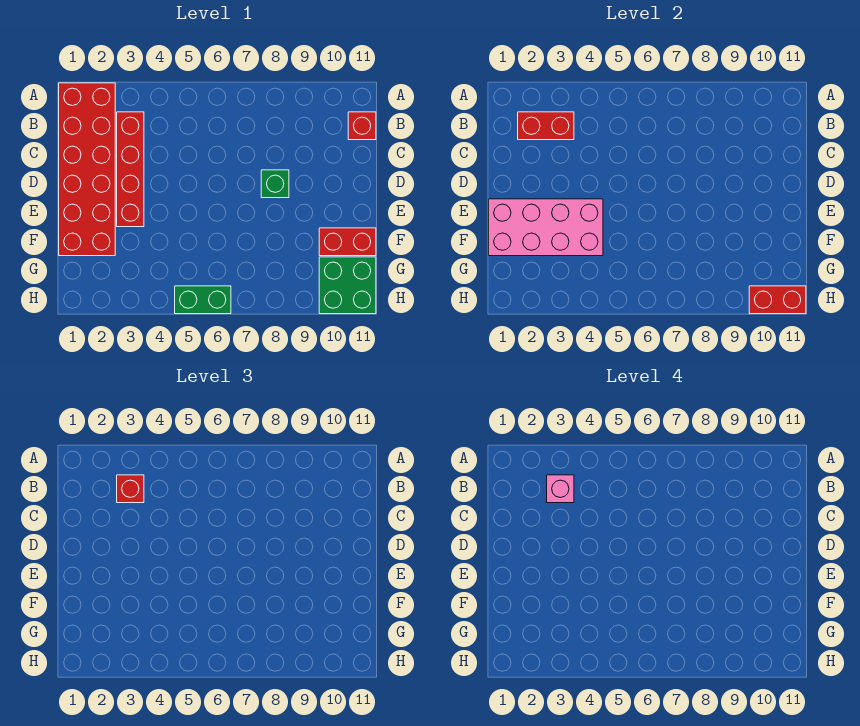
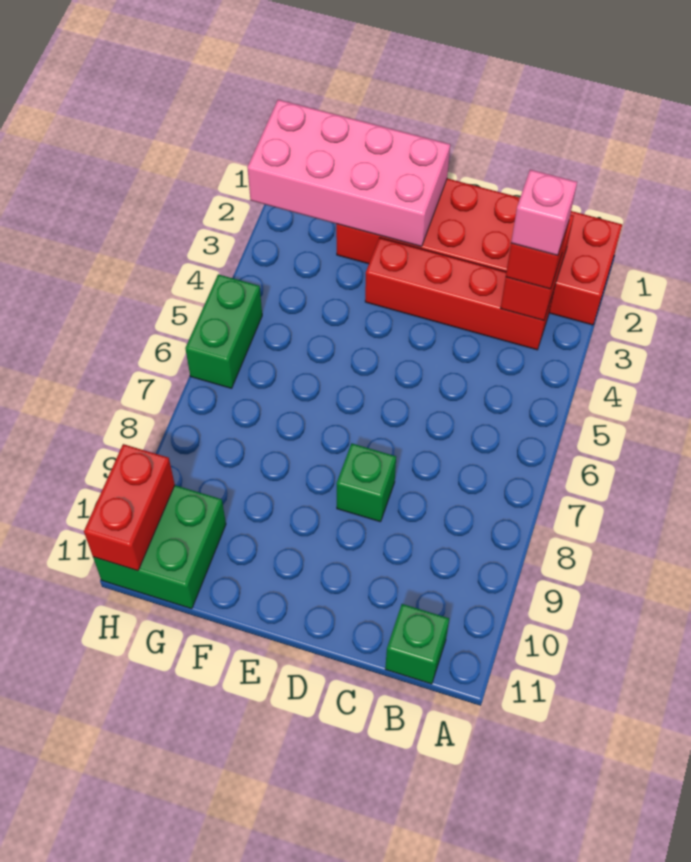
red brick B11 level 1 -> green brick B11 level 1
pink brick E1:F4 level 2 -> pink brick E1:H2 level 2
red brick F10:F11 level 1 -> none

